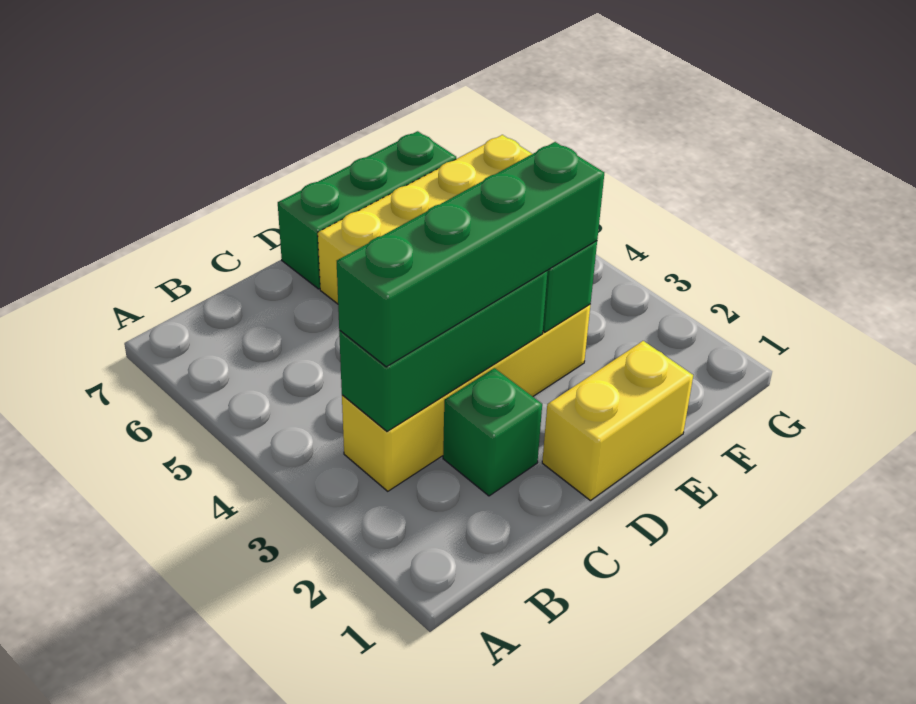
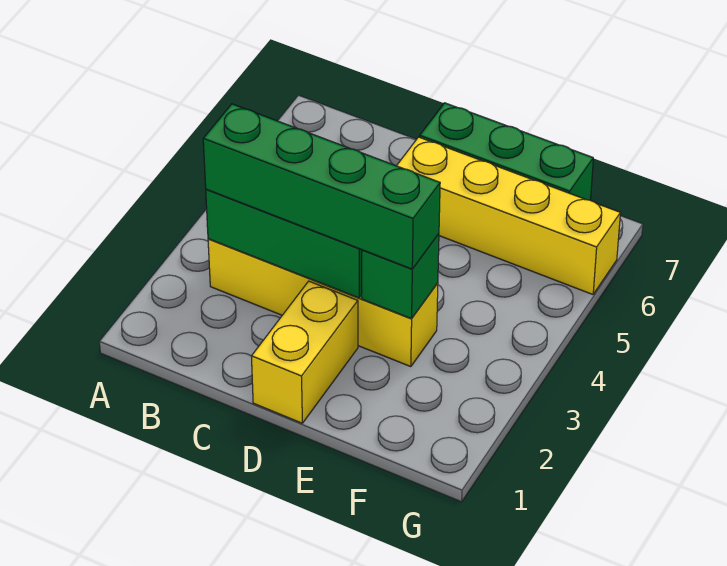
green brick C2 level 1 -> none
yellow brick D1:E1 level 1 -> yellow brick D1:D2 level 1

